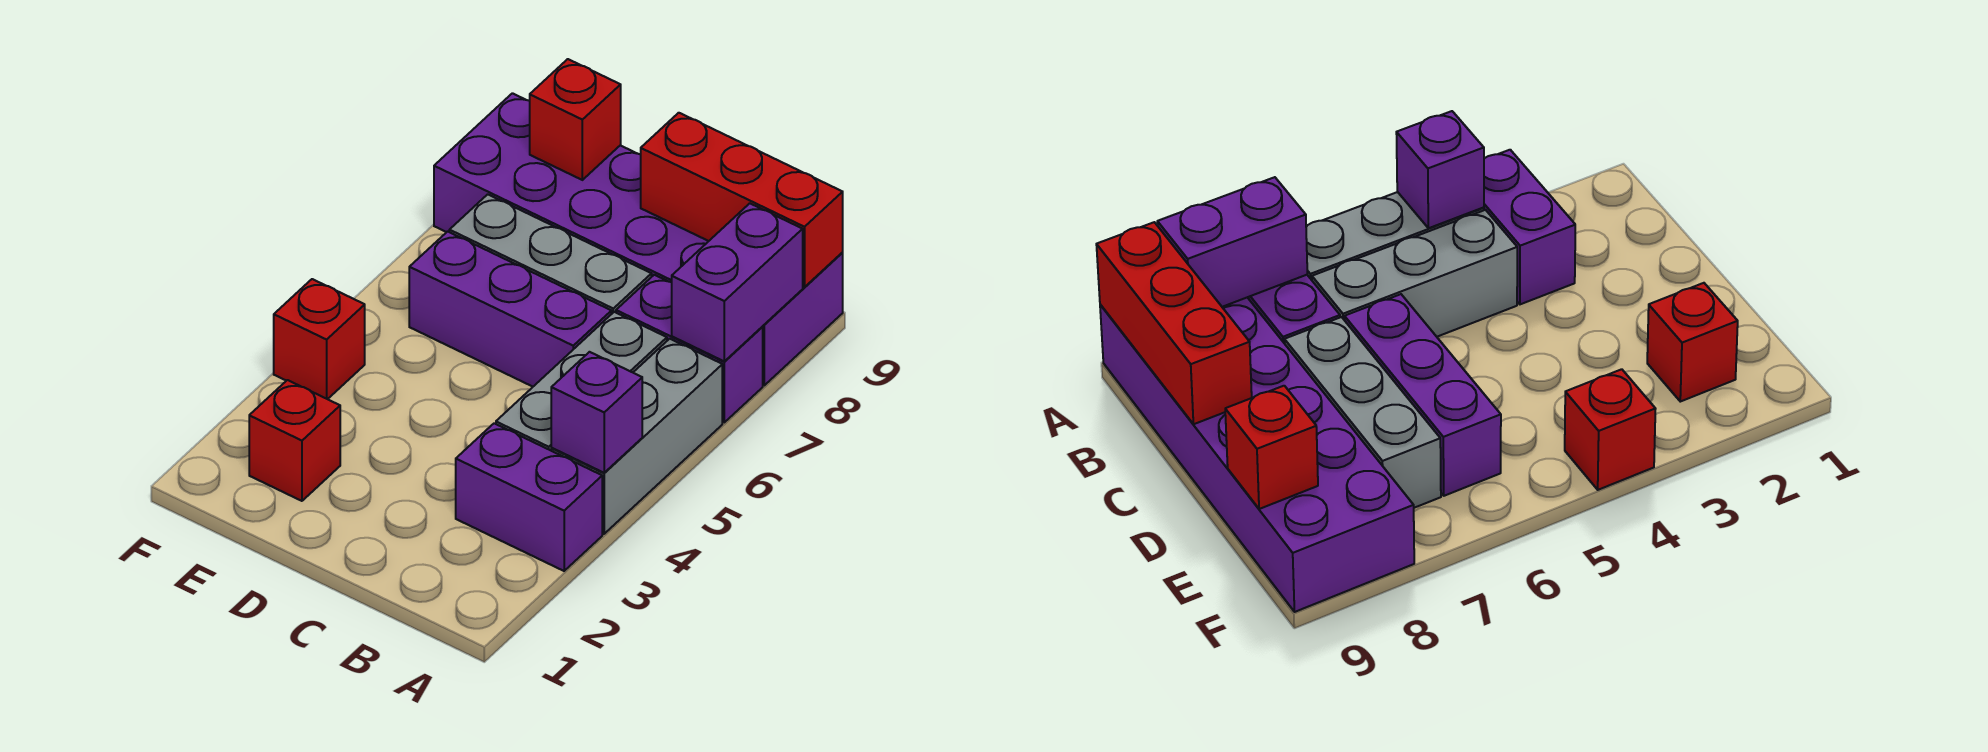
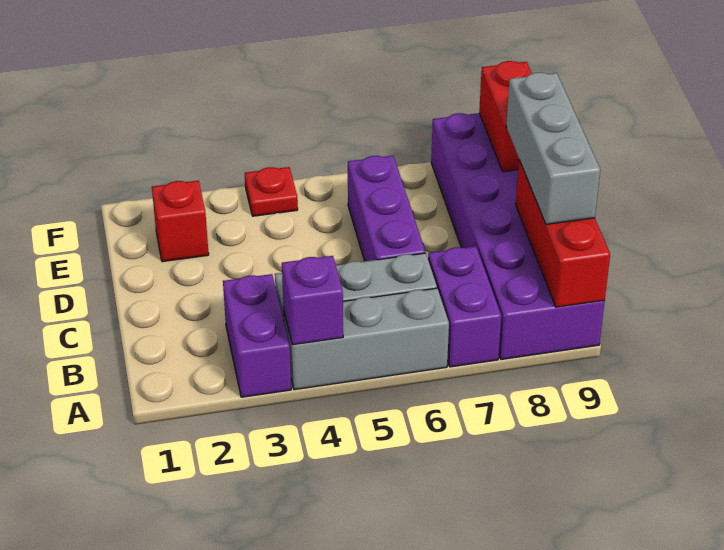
purple brick A7:A8 level 2 -> none
grey brick C7:E7 level 1 -> grey brick B9:D9 level 3
red brick E9 level 2 -> red brick E9:F9 level 2
red brick F4 level 1 -> red plate F4 level 1

